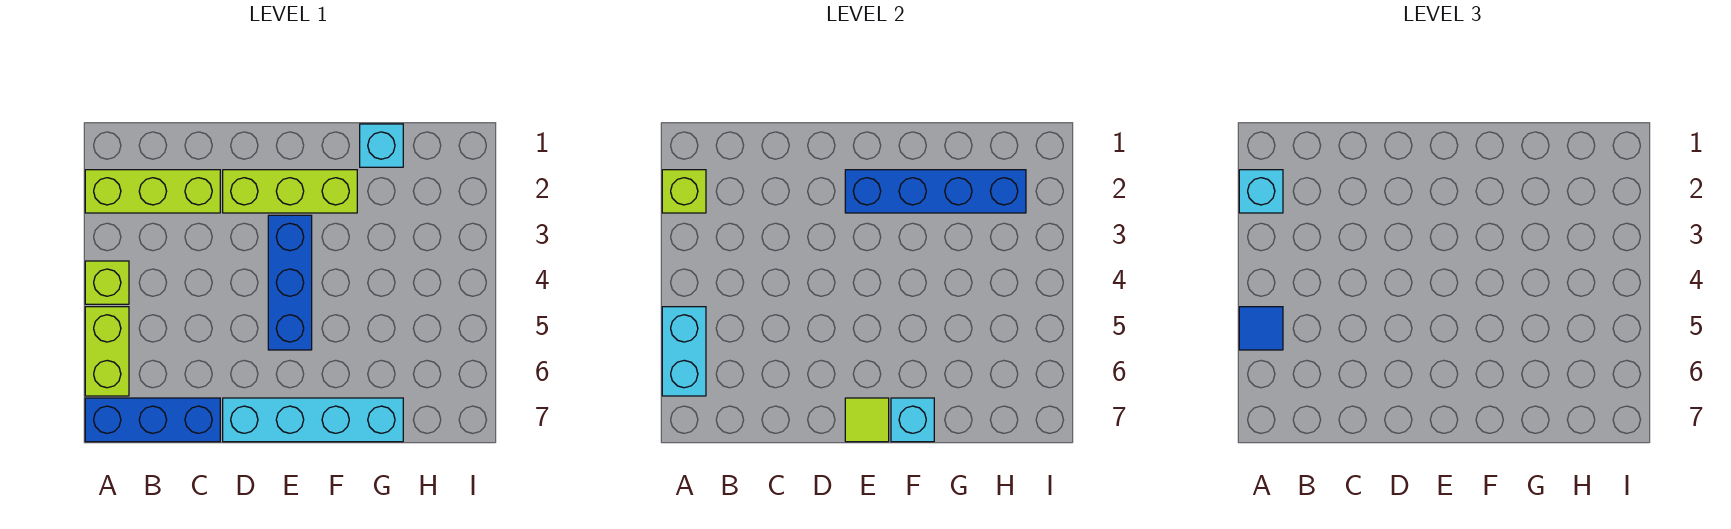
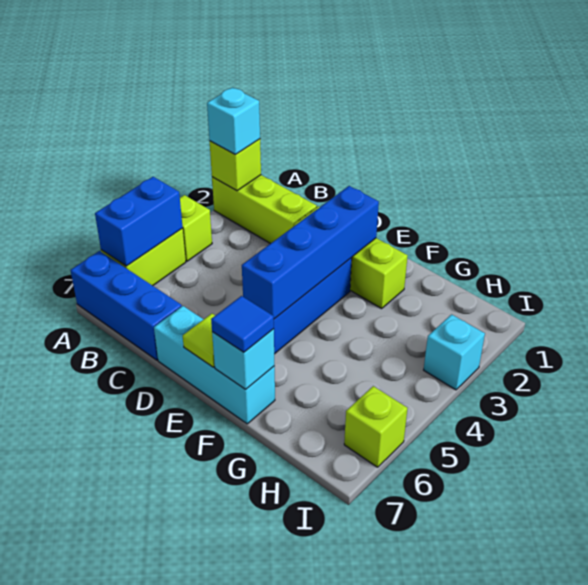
cyan brick A5:A6 level 2 -> blue brick A5:A6 level 2
blue tile A5 level 3 -> blue tile F7 level 3
cyan brick D7:G7 level 1 -> cyan brick D7:F7 level 1
blue brick E2:H2 level 2 -> blue brick E2:E5 level 2
cyan brick G1 level 1 -> cyan brick I3 level 1
none -> lime brick I6 level 1

